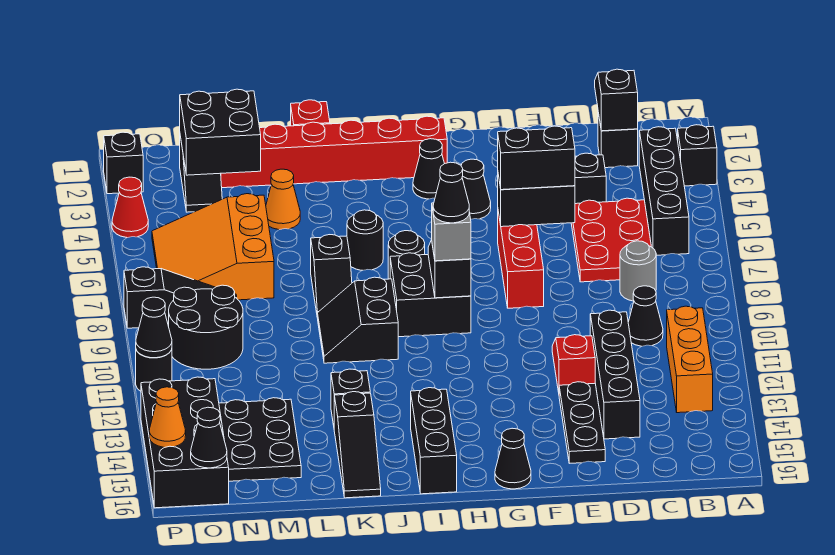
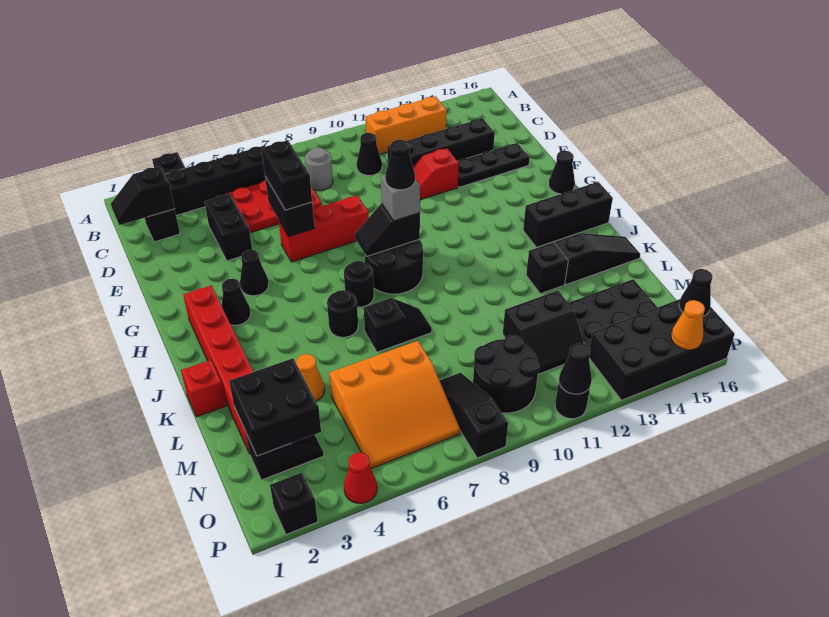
black brick H8:I9 level 1 -> black round brick H8:I9 level 1
black slope J9:K10 level 1 top J -> black slope M11:N12 level 1 top M

